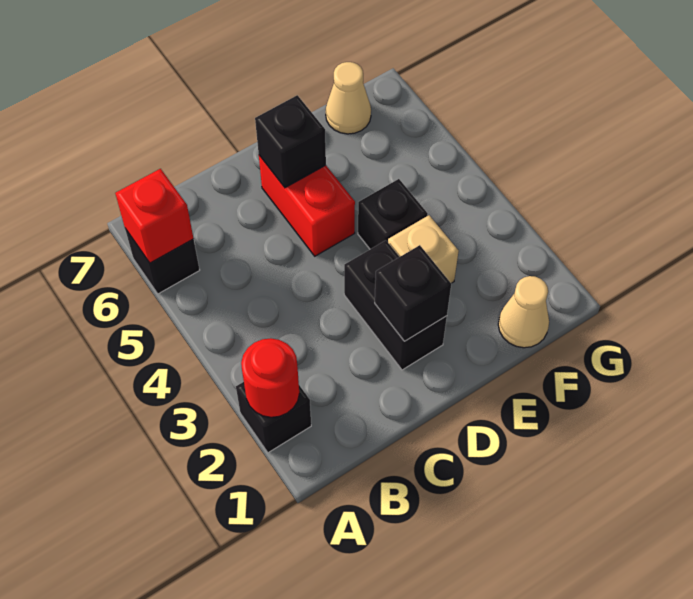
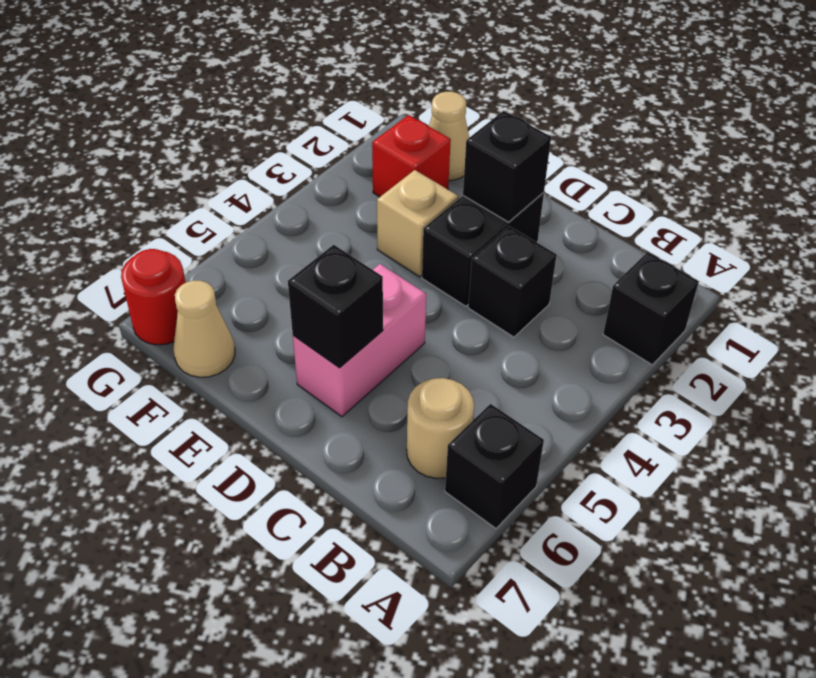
red round brick A2 level 2 -> red round brick G7 level 1
red brick A6 level 2 -> red brick F2 level 1
none -> tan round brick B6 level 1
red brick D5:D6 level 1 -> pink brick D5:D6 level 1
black brick E4 level 1 -> black brick C3 level 1

